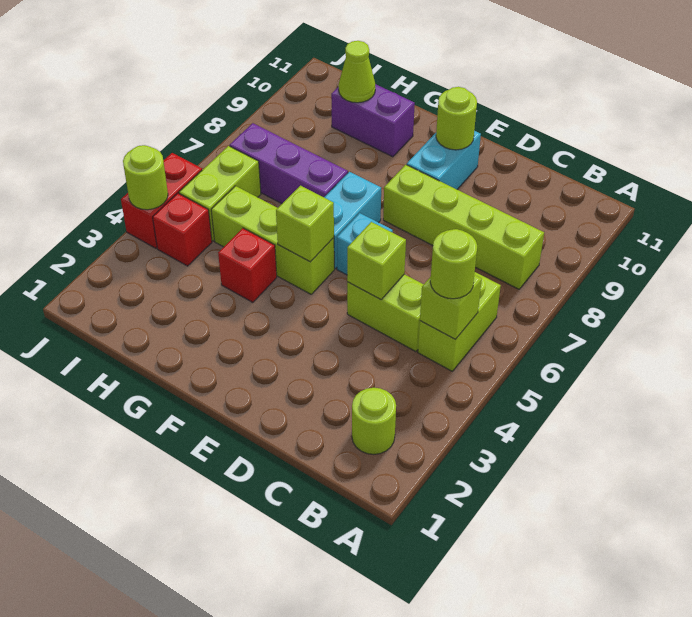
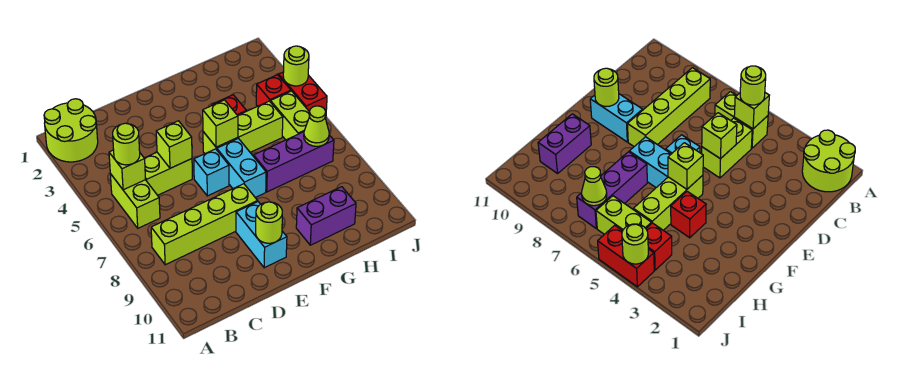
lime round brick B2 level 1 -> lime round brick A1:B2 level 1
lime cone H10 level 2 -> lime cone I7 level 2

